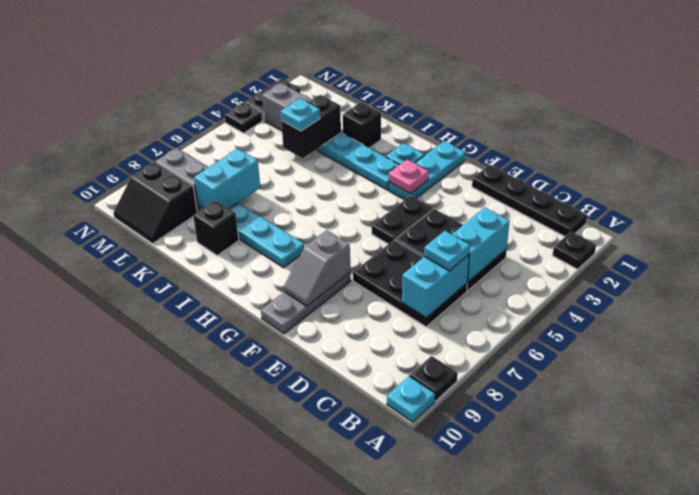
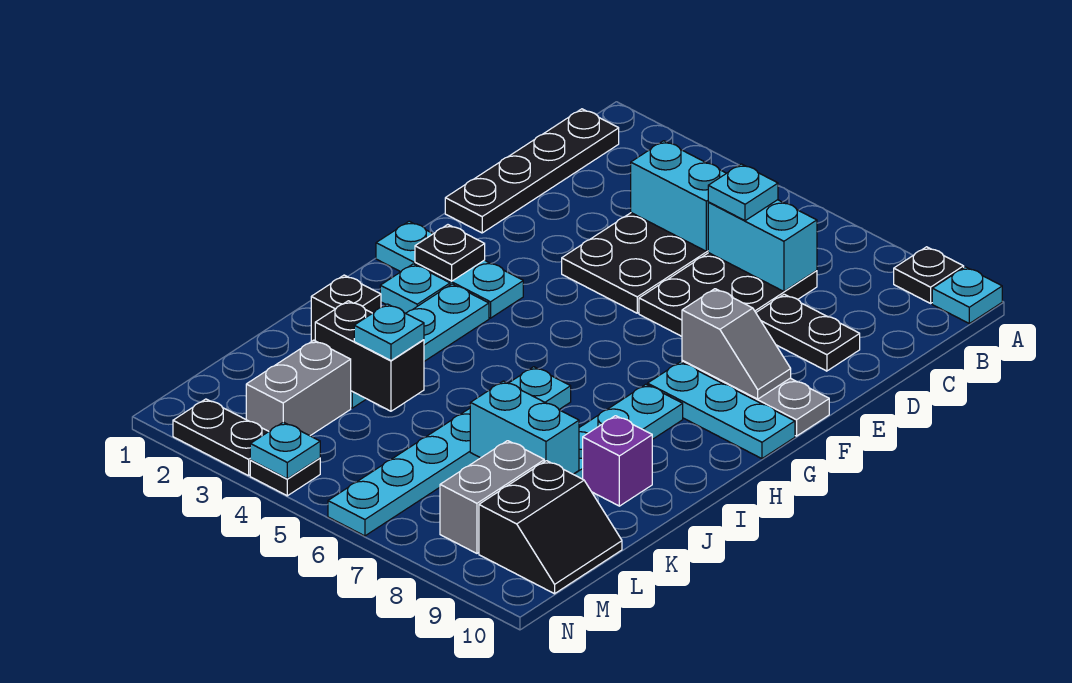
black plate A2 level 1 -> black plate G2 level 2
black plate F4:F5 level 1 -> black plate D8:D9 level 1
pink plate G3 level 2 -> none
none -> cyan plate G8:G10 level 1
none -> cyan plate I6:N6 level 1
black brick J9 level 1 -> purple brick J9 level 1
none -> cyan plate N4 level 2

